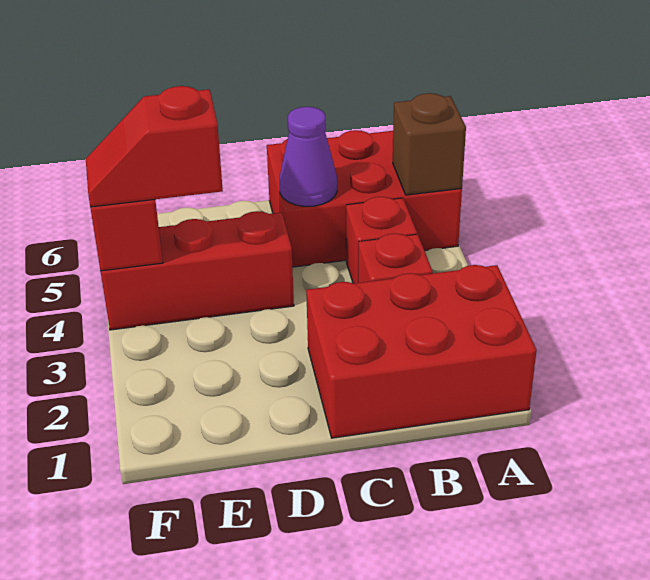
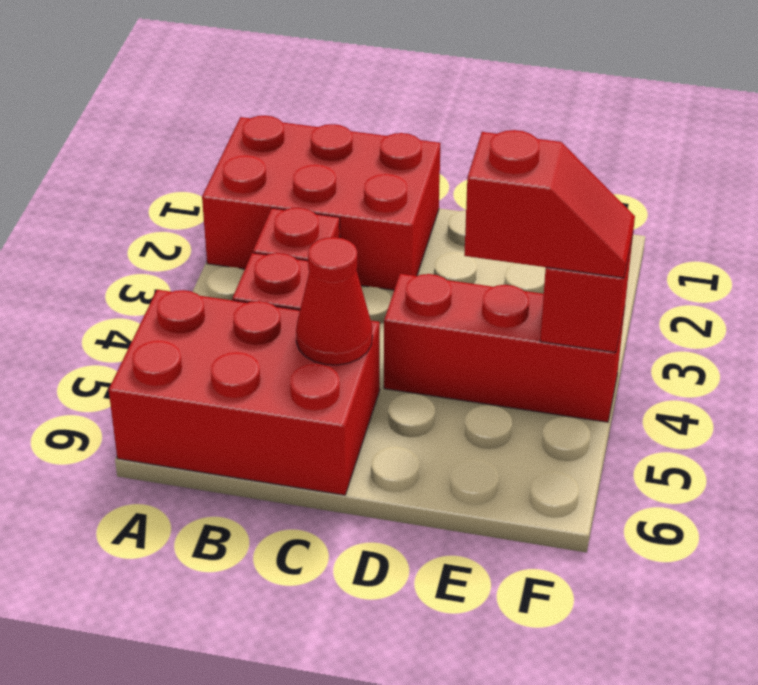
brown brick A5 level 2 -> none
purple cone C5 level 2 -> red cone C5 level 2

